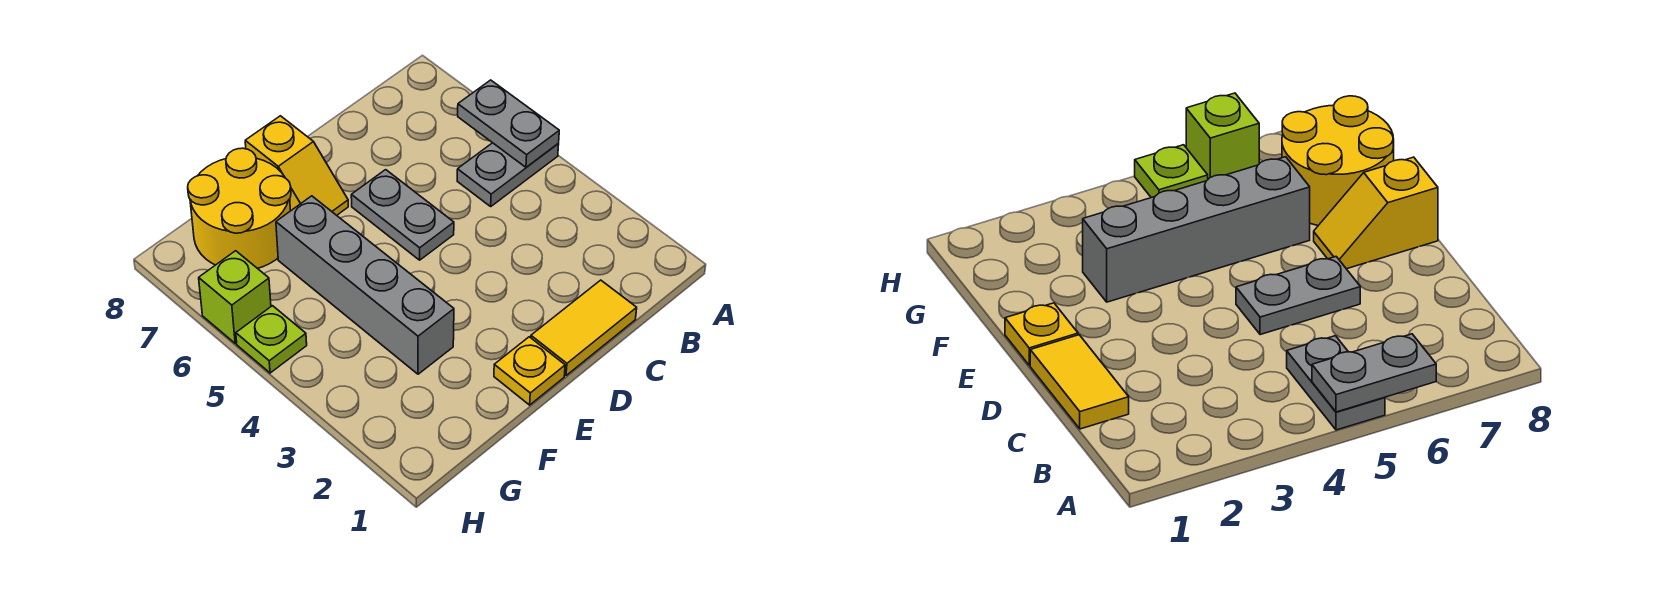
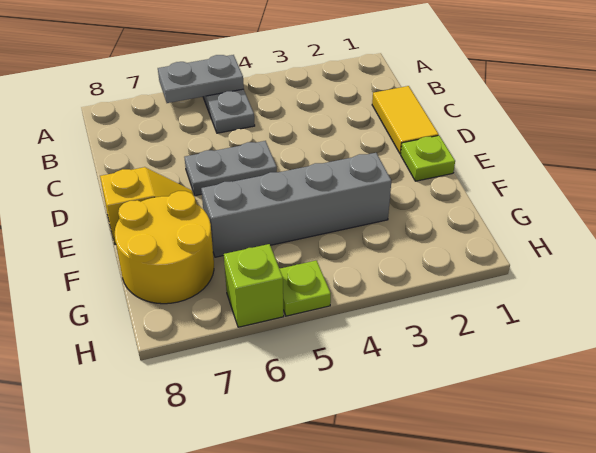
yellow plate E1 level 1 -> lime plate E1 level 1

